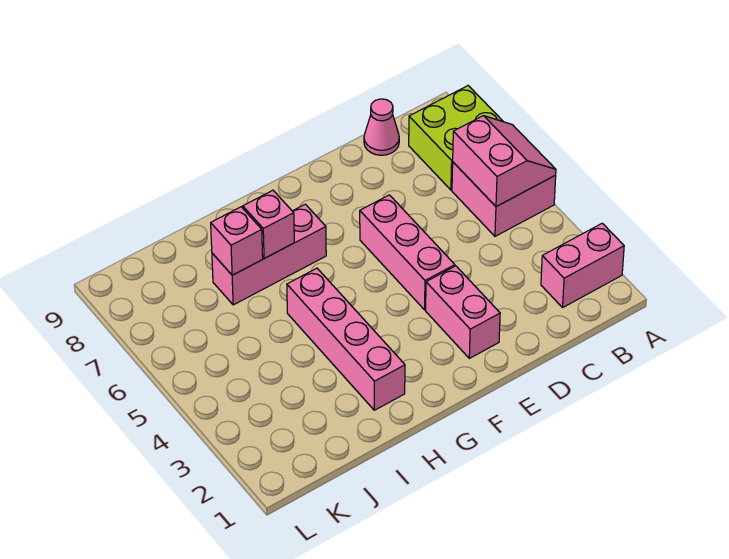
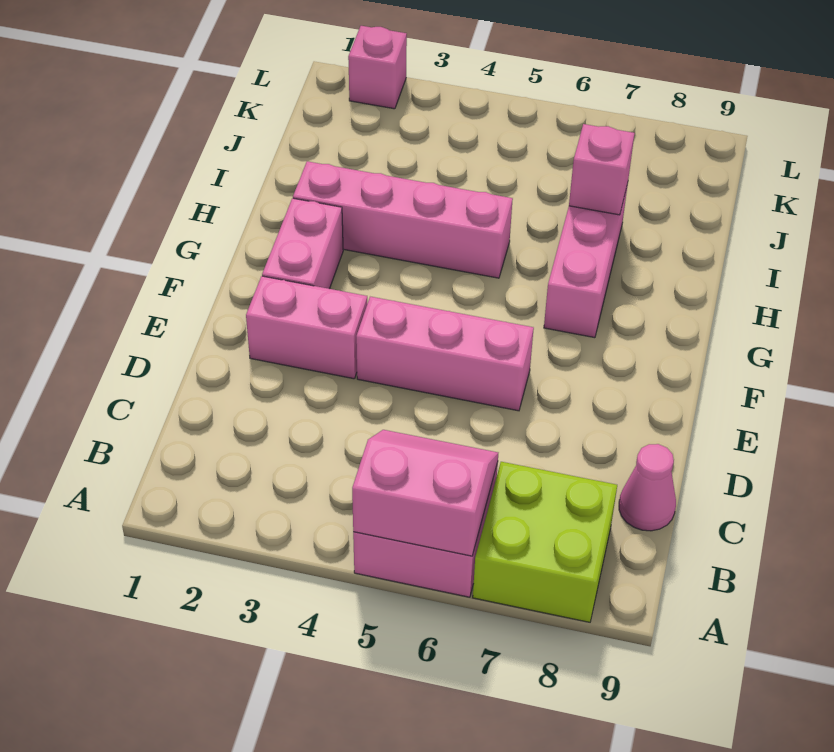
pink brick A2:B2 level 1 -> pink brick F2:G2 level 1
pink slope A5:B6 level 2 top B -> pink slope A5:B6 level 2 top A
pink brick H7 level 2 -> pink brick L2 level 1

